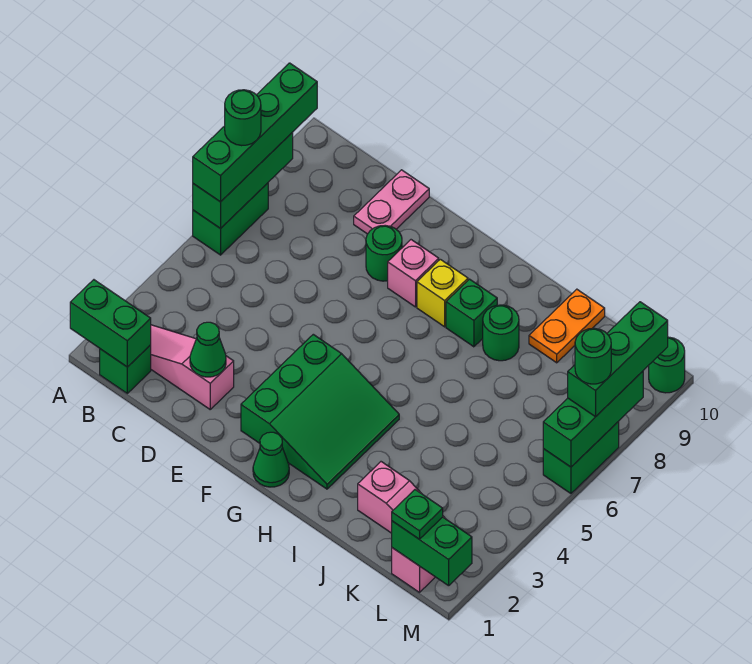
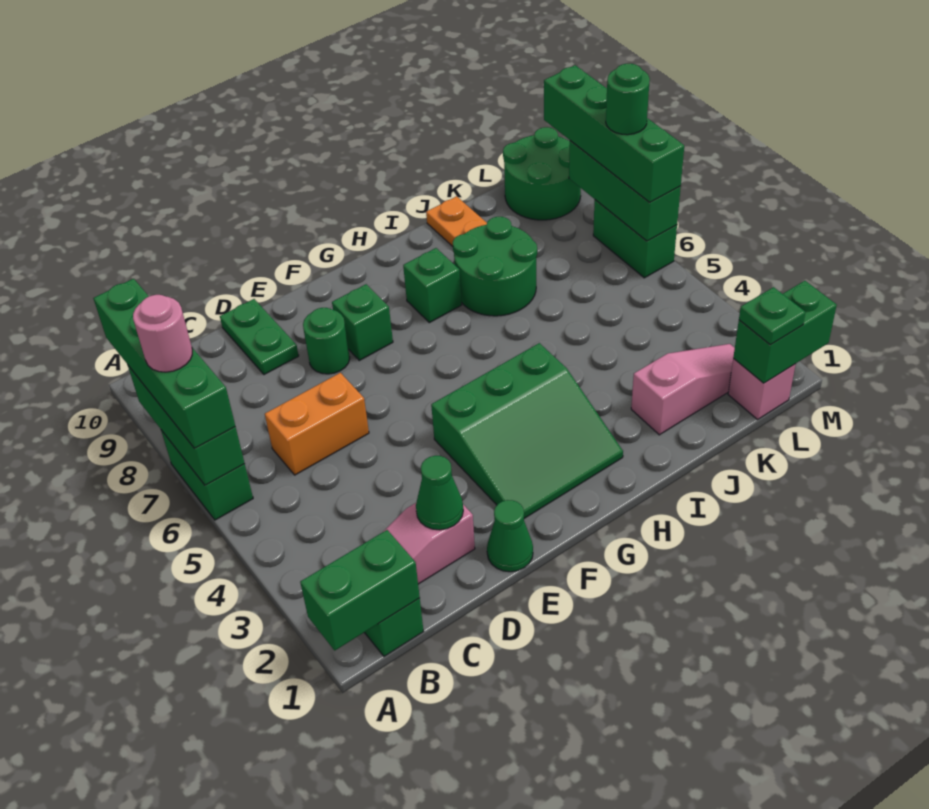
green round brick A7 level 4 -> pink round brick A7 level 4
none -> orange brick C6:D6 level 1
pink plate D9:D10 level 1 -> green plate D9:D10 level 1
green slope F2:H4 level 1 top F -> green slope F2:H4 level 1 top 4
pink brick F8 level 1 -> green brick F8 level 1
green cone G1 level 1 -> green cone E1 level 1
yellow brick G8 level 1 -> none
green round brick I8 level 1 -> green round brick I7:J8 level 1
green brick M7:M9 level 3 -> green brick M6:M9 level 3
green round brick M10 level 1 -> green round brick L9:M10 level 1

